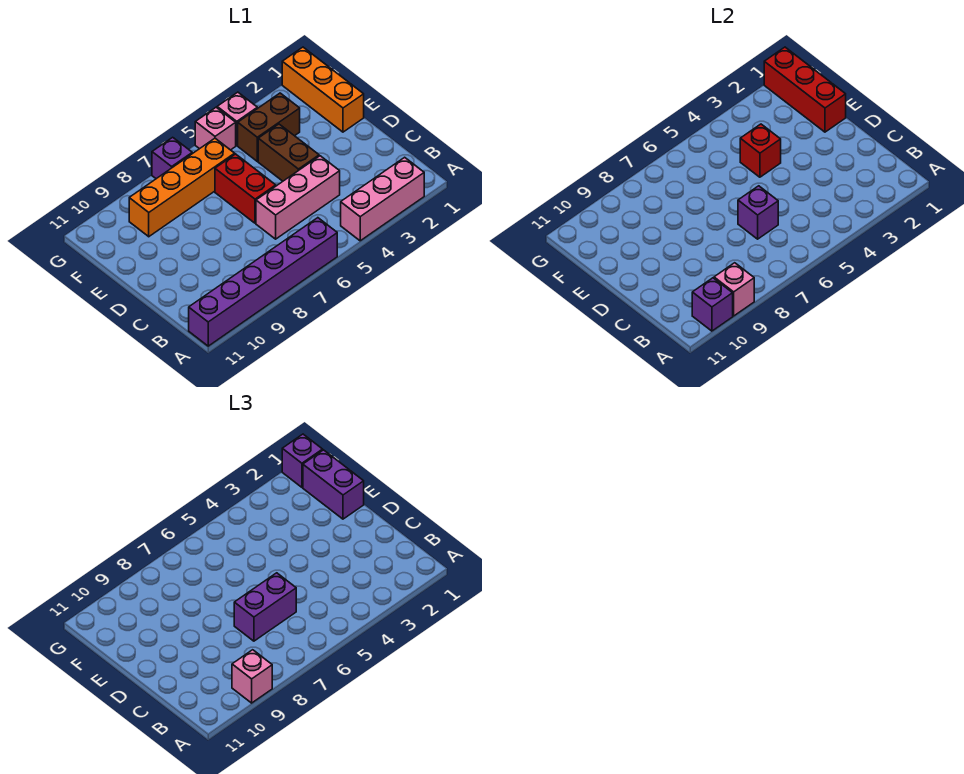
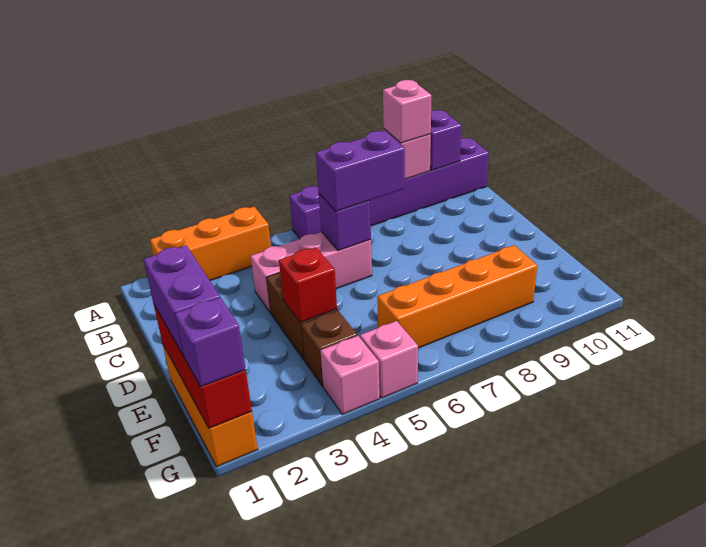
pink brick A2:A4 level 1 -> orange brick A2:A4 level 1
red brick D6:E6 level 1 -> none
brown brick F3:F4 level 1 -> brown brick F4 level 1
purple brick G7 level 1 -> none

